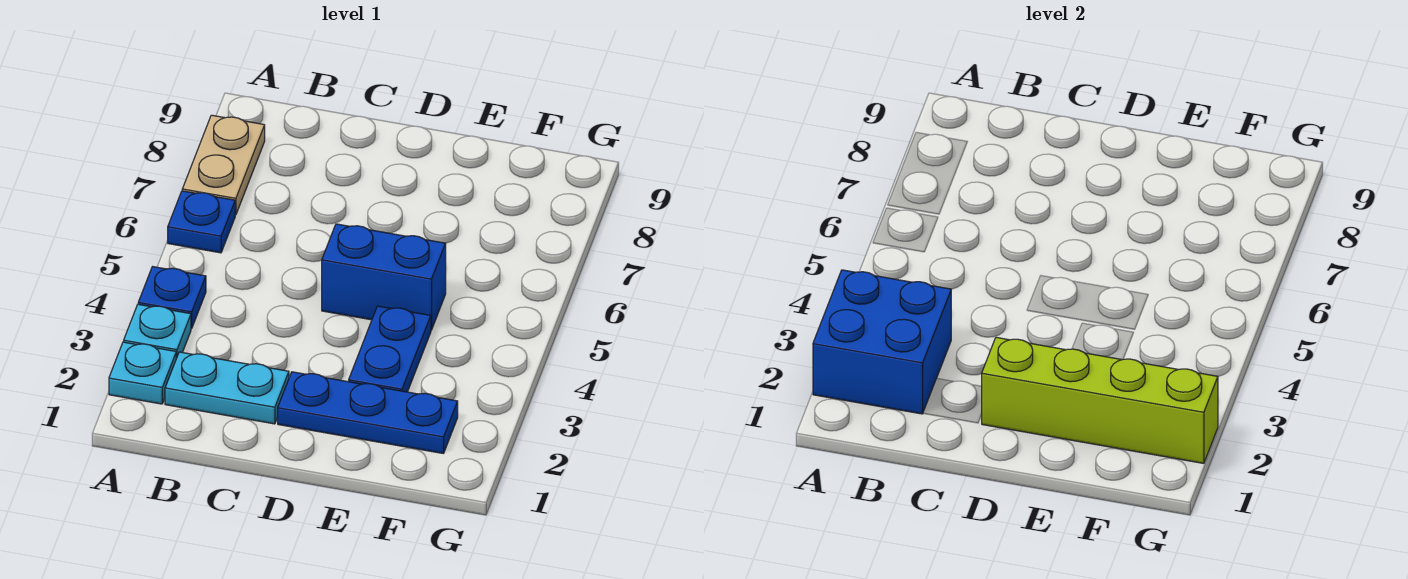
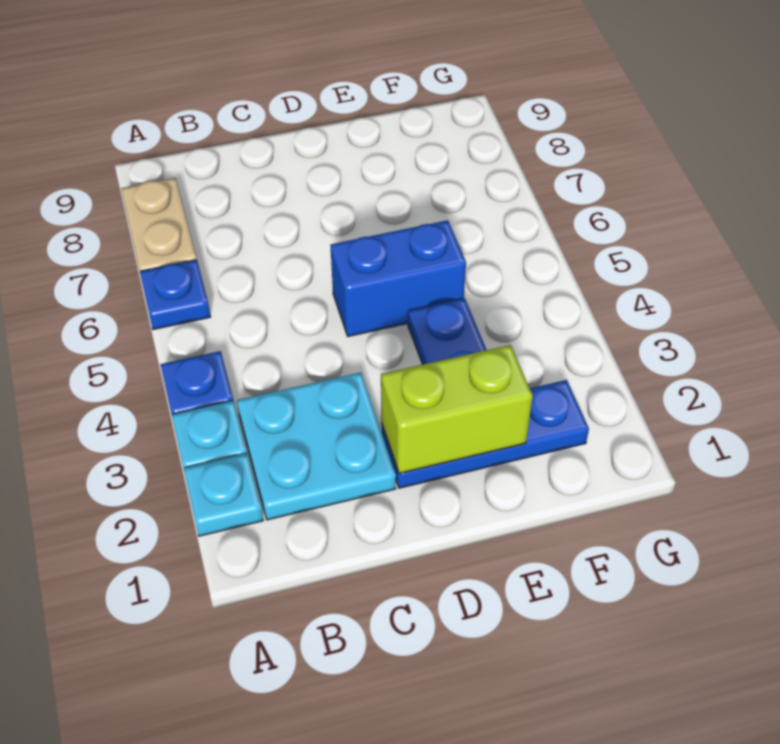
blue brick A2:B3 level 2 -> none
cyan plate B2:C2 level 1 -> cyan plate B2:C3 level 1
lime brick D2:G2 level 2 -> lime brick D2:E2 level 2

